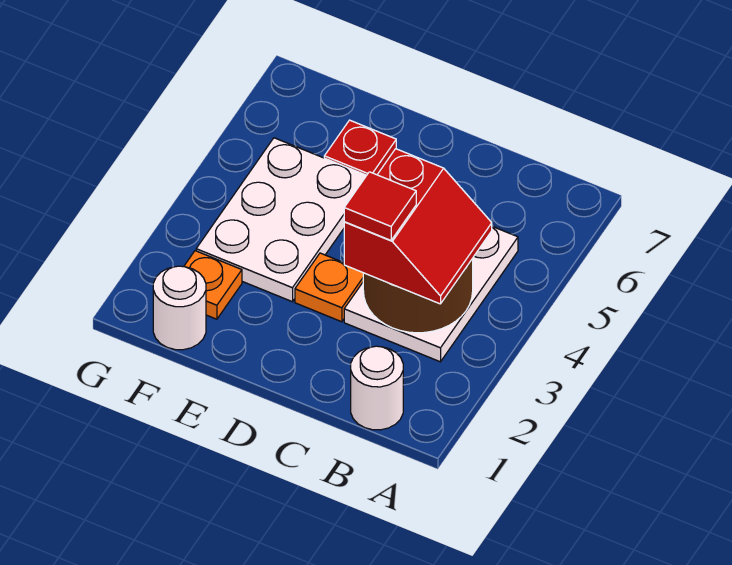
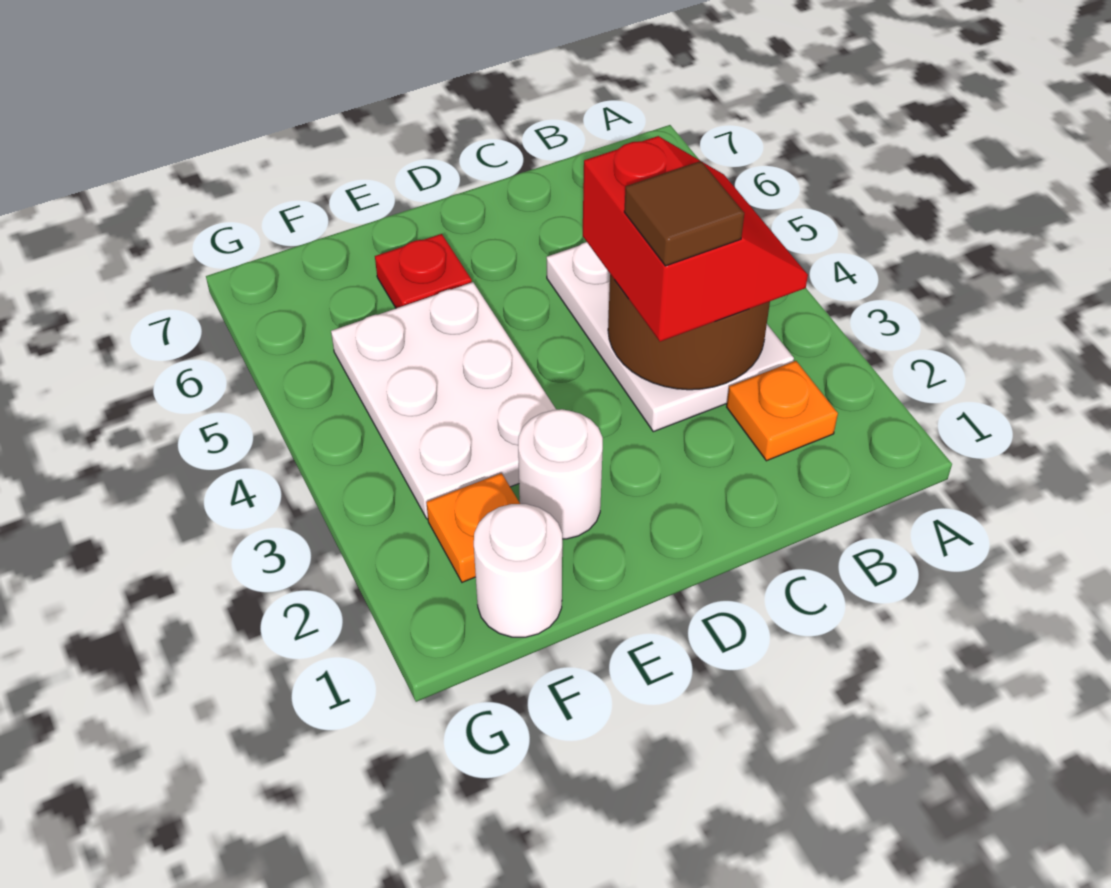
white round brick B1 level 1 -> white round brick E2 level 1
red tile C3 level 4 -> brown tile C3 level 4
orange plate D3 level 1 -> orange plate B2 level 1

